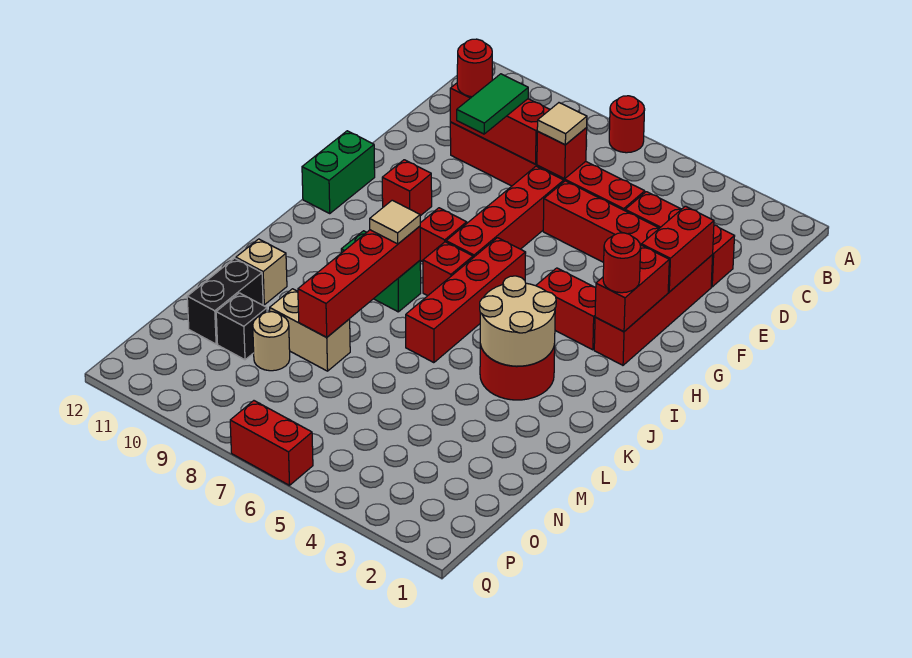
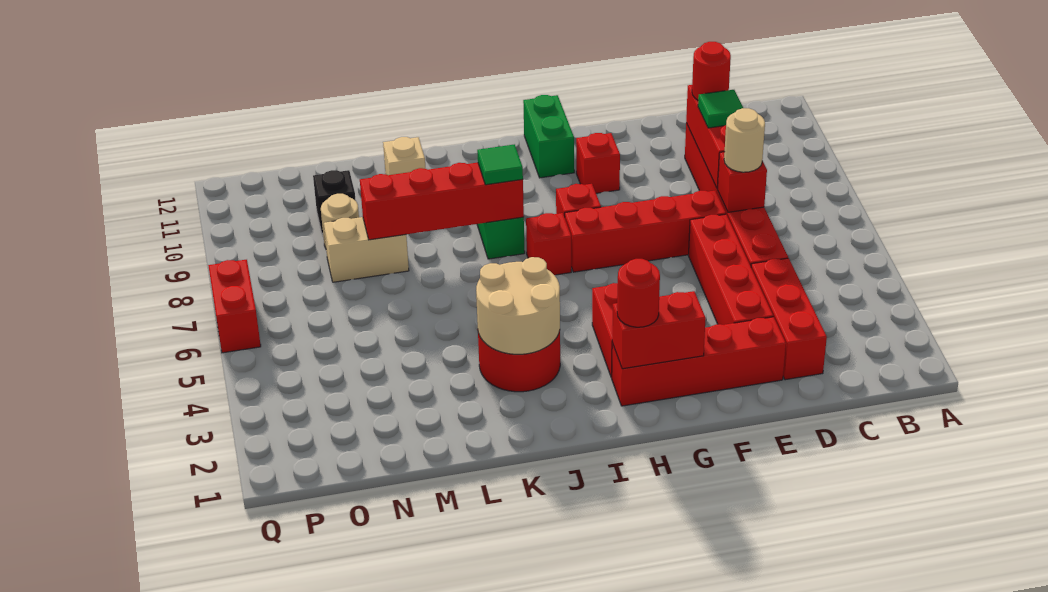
red round brick A7 level 1 -> none
tan tile D7 level 3 -> tan round brick D7 level 3
green tile D9:E9 level 3 -> green tile D9 level 3
red brick E2:F2 level 2 -> none
green brick G12:H12 level 1 -> green brick H11:H12 level 1
red brick H6:K6 level 1 -> none
tan tile J8 level 3 -> green tile J8 level 3
tan brick M8:M9 level 1 -> tan brick M8:N8 level 1
black brick M11:N11 level 1 -> none

